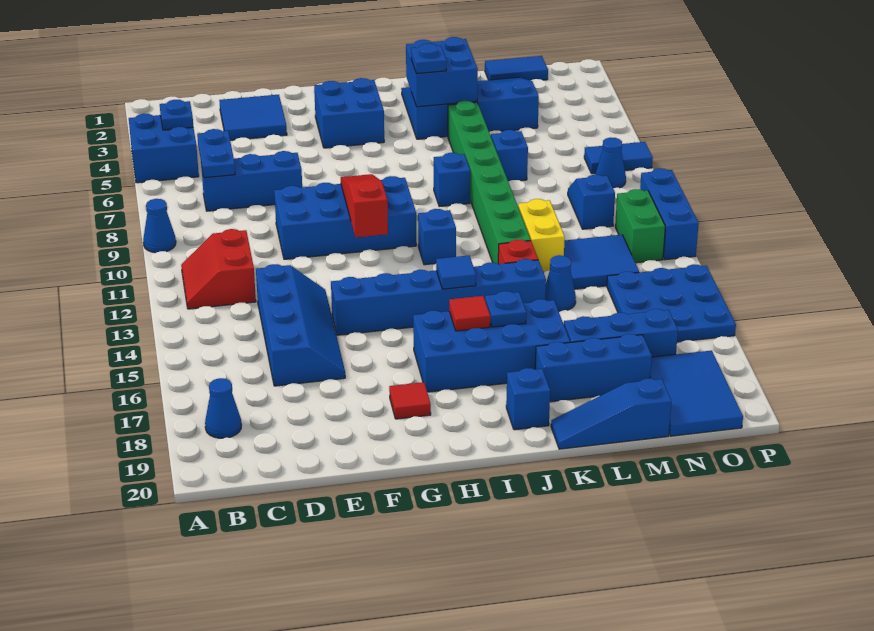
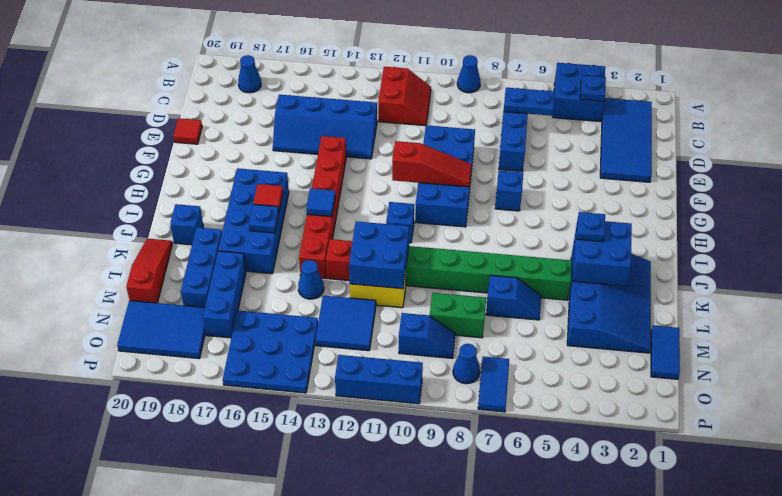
red slope B11:C12 level 1 top C -> red slope B11:C12 level 1 top 12
blue tile D2:E3 level 1 -> blue tile B2:E3 level 1
blue brick F14:K14 level 1 -> red brick F14:K14 level 1
blue brick G3:H4 level 1 -> blue brick K11:L12 level 2
red tile G18 level 1 -> red tile E20 level 1
blue brick J8 level 1 -> blue brick G7 level 1
blue slope K20:M20 level 1 top M -> red slope K20:M20 level 1 top M
green brick O11:O12 level 1 -> green brick M8:M9 level 1

